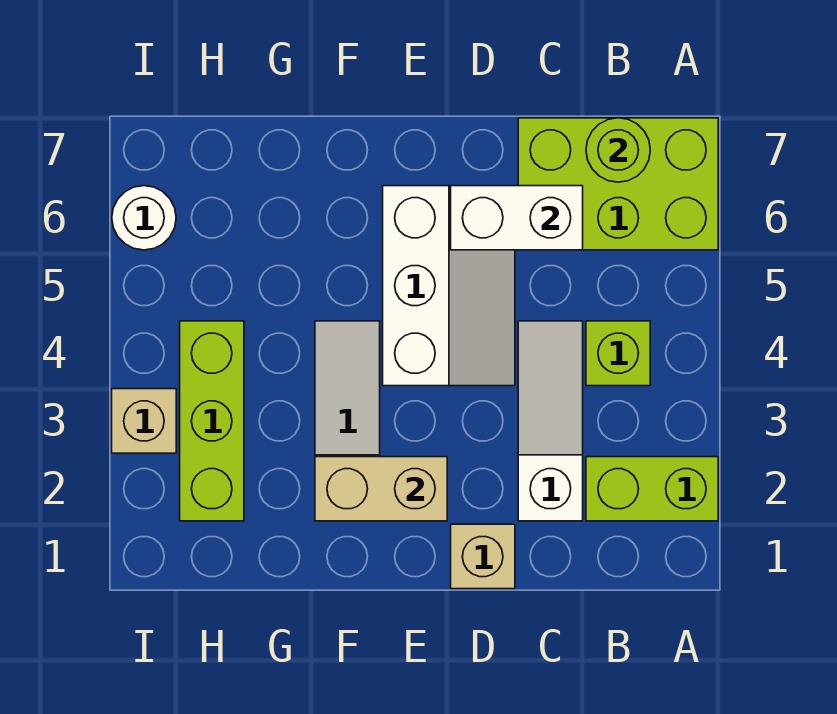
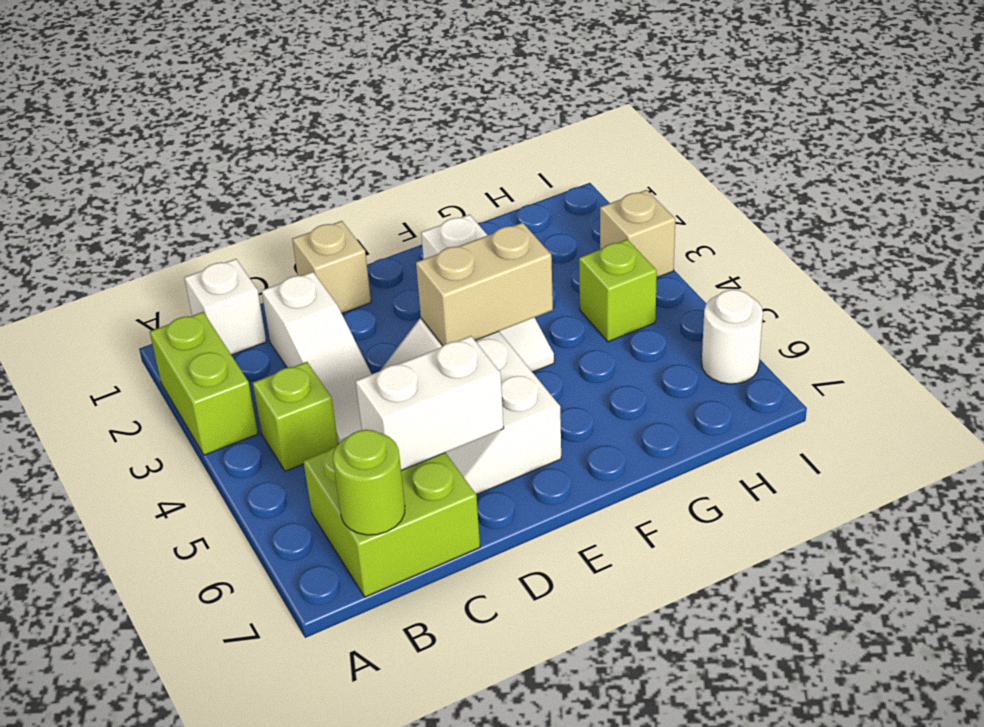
lime brick A2:B2 level 1 -> lime brick A2:A3 level 1
lime brick A6:C7 level 1 -> lime brick B6:C7 level 1
none -> white brick B1 level 1
tan brick E2:F2 level 2 -> tan brick E4:F4 level 2
lime brick H2:H4 level 1 -> lime brick H4 level 1

